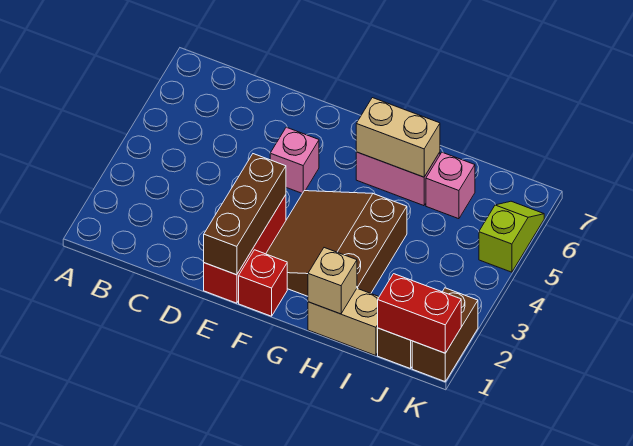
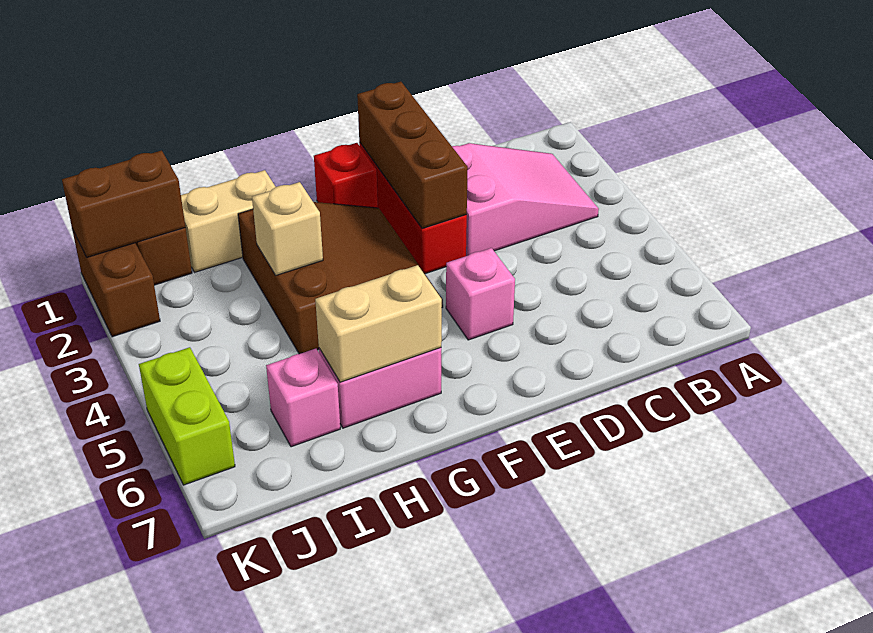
none -> pink slope B2:D3 level 1 top D
tan brick H1 level 2 -> tan brick H3 level 2
red brick J1:K1 level 2 -> brown brick J1:K1 level 2
lime slope K5:K6 level 1 top 5 -> lime brick K5:K6 level 1

